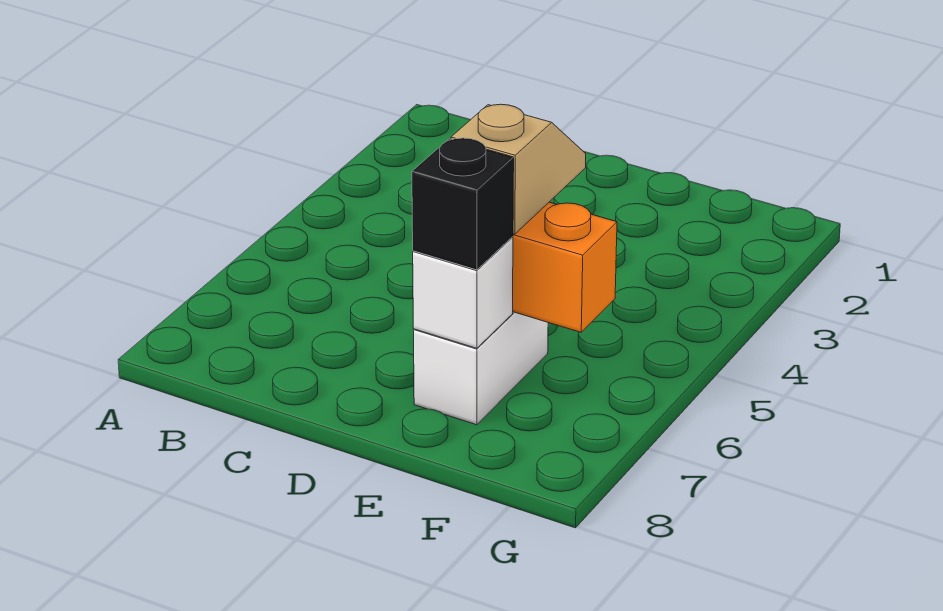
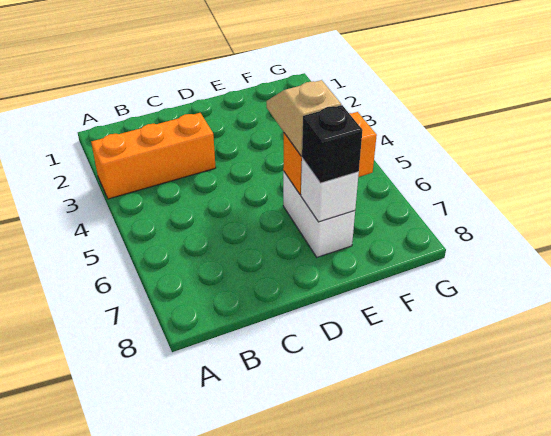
none -> orange brick A3:C3 level 1

